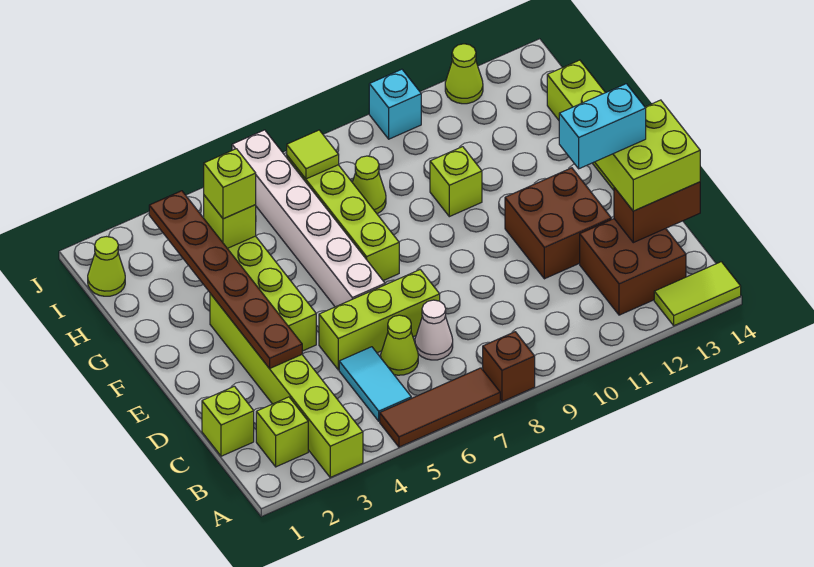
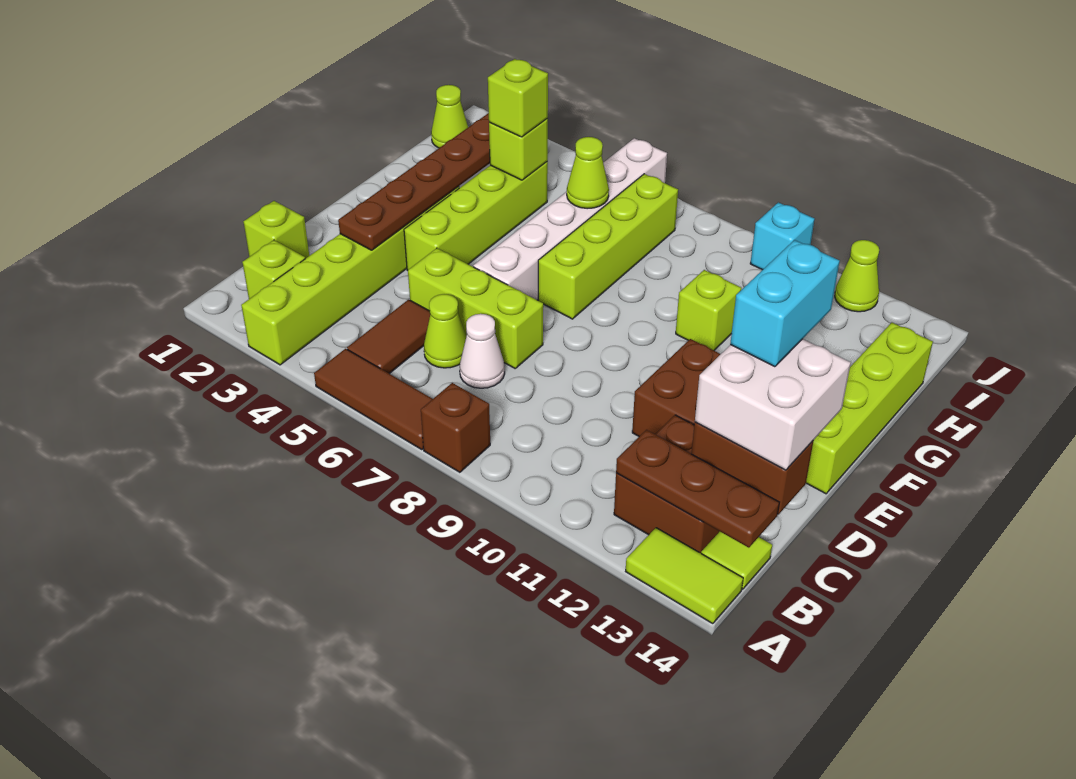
cyan tile B5:C5 level 1 -> brown tile B5:C5 level 1
none -> brown plate B12:B14 level 2
lime brick C13:D14 level 3 -> white brick C13:D14 level 3
cyan brick D12:D13 level 4 -> cyan brick D13:E13 level 4
lime cone H8 level 1 -> lime cone H6 level 2
lime tile I7 level 2 -> lime tile B14 level 1

